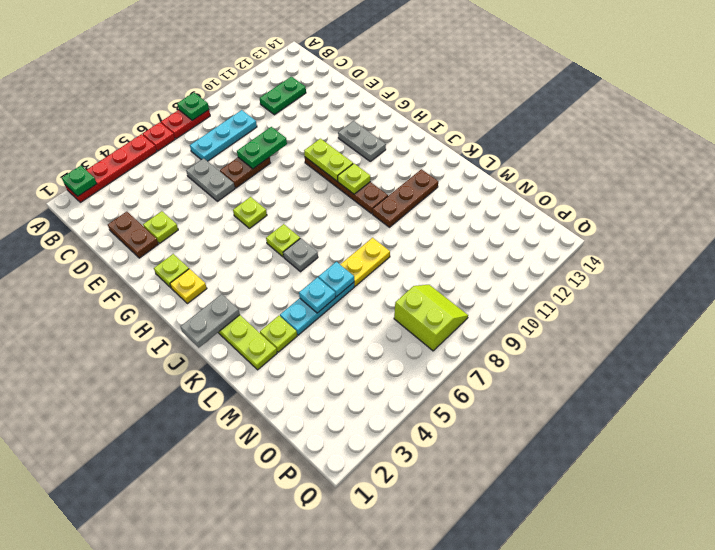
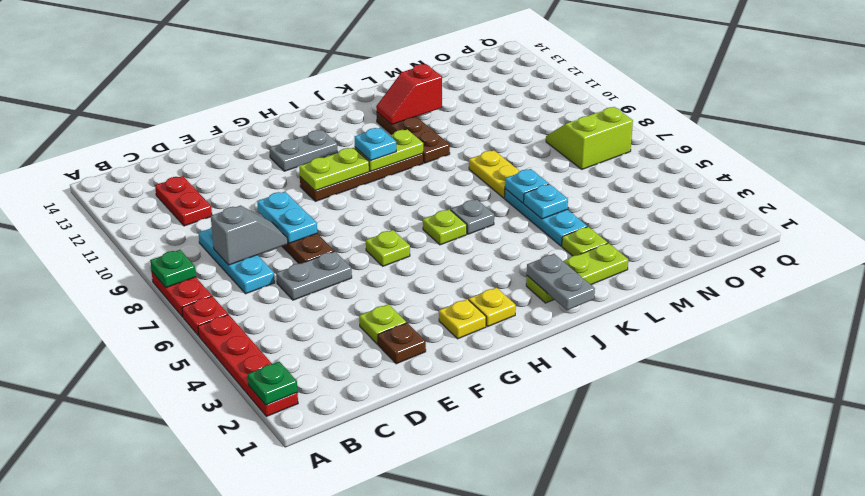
none -> grey slope C8:D8 level 2 top C
green plate C11:C12 level 1 -> red plate C11:C12 level 1
brown plate D2:E2 level 1 -> brown plate E2 level 1
green plate E8:E9 level 2 -> cyan plate E8:E9 level 2
lime plate G2 level 1 -> yellow plate G2 level 1
lime plate I10 level 2 -> lime plate I10:J10 level 2
none -> cyan plate I10 level 3
none -> red slope K12:L12 level 2 top L

